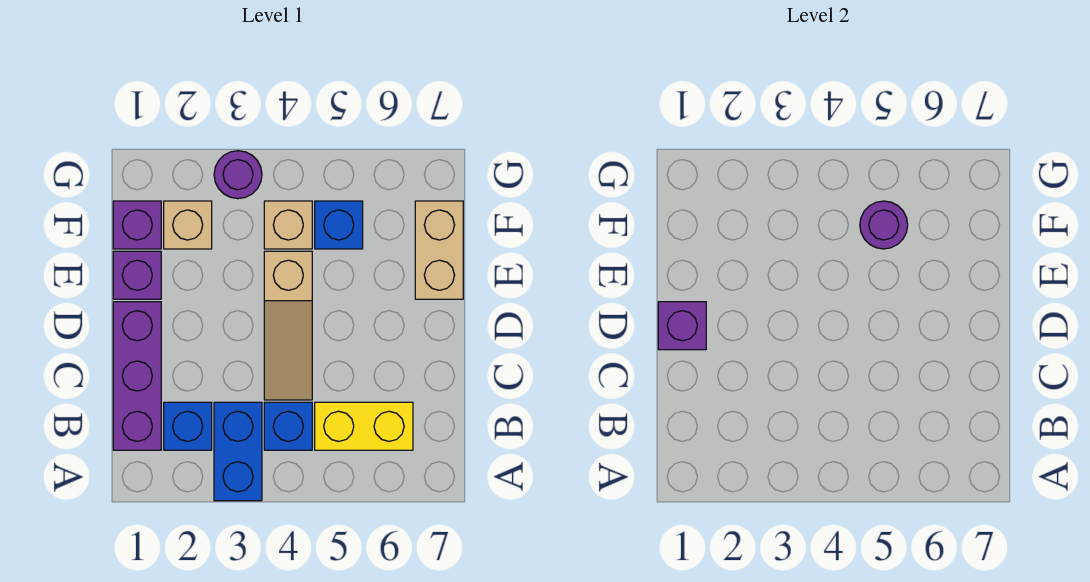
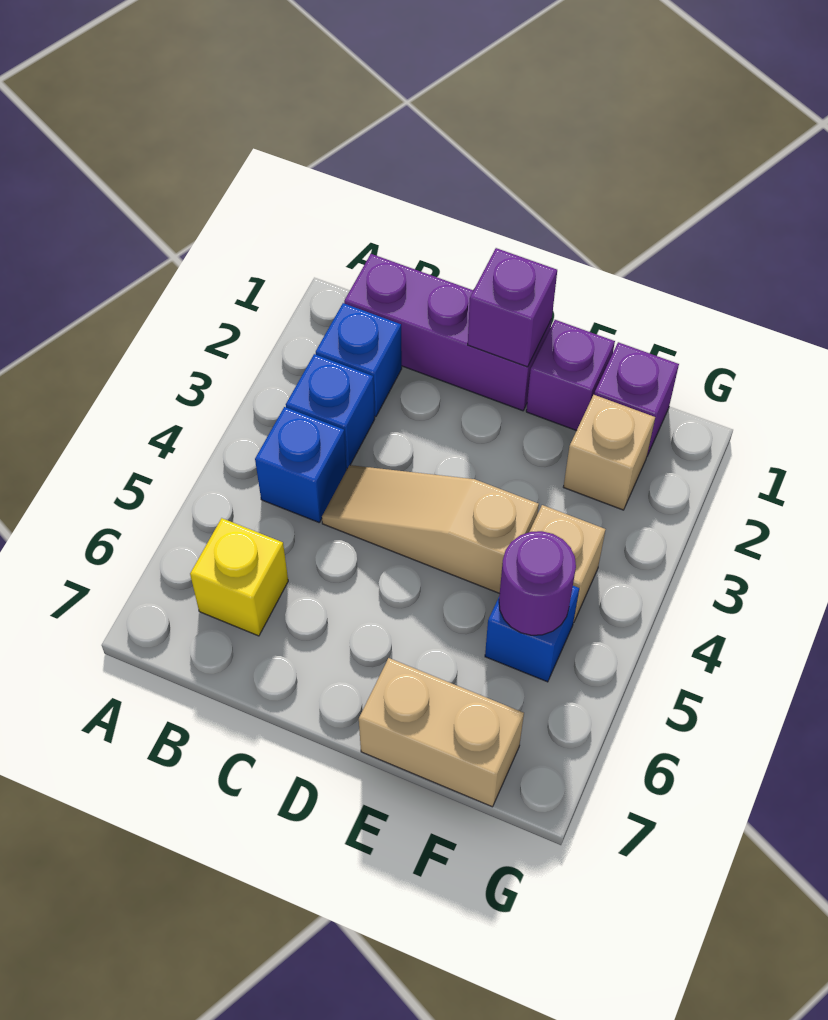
blue brick A3:B3 level 1 -> blue brick B3 level 1
yellow brick B5:B6 level 1 -> yellow brick B6 level 1
purple round brick G3 level 1 -> none

